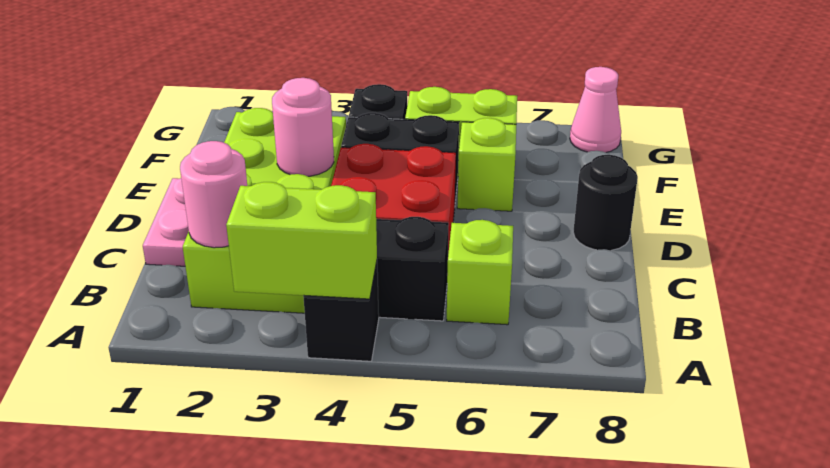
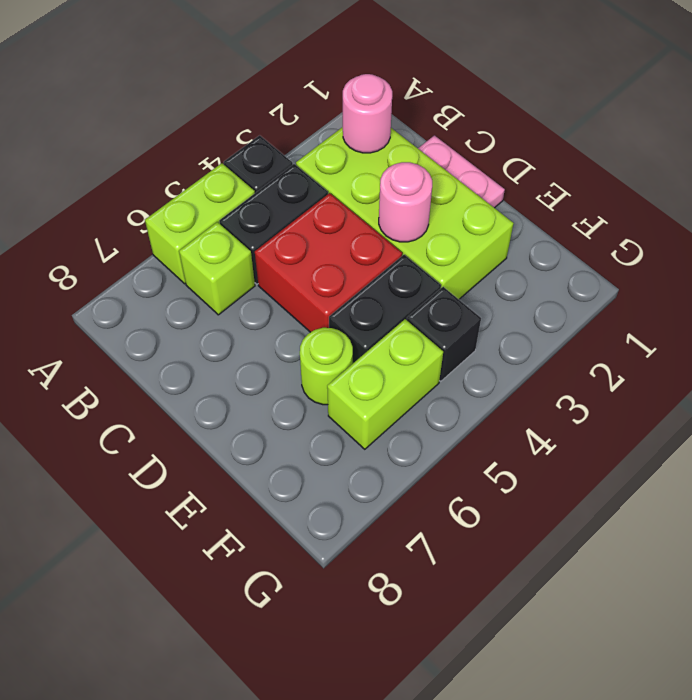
lime brick A3:A4 level 2 -> lime brick A5:A6 level 1
black round brick D8 level 1 -> none
lime brick E6 level 1 -> lime round brick E6 level 1
pink cone G8 level 1 -> none

